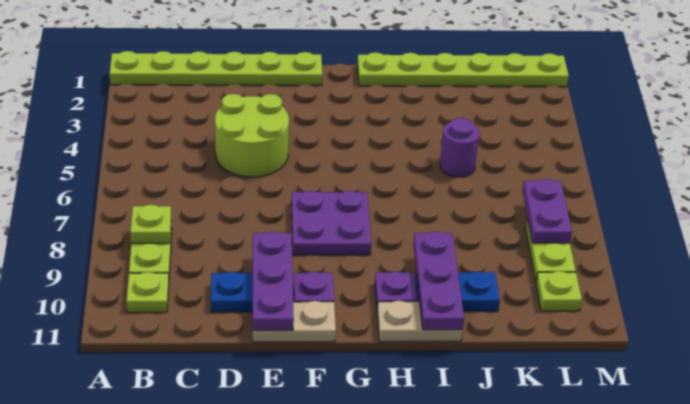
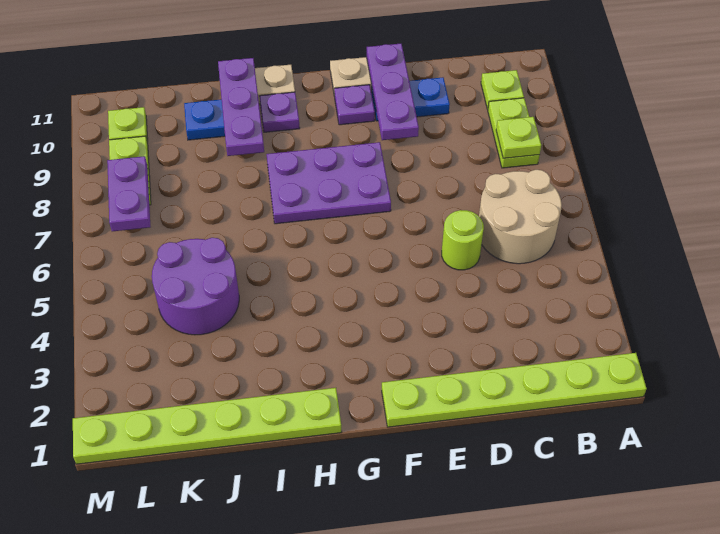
none -> tan round brick B5:C6 level 1
lime round brick D4:E5 level 1 -> lime round brick D5 level 1
purple plate F7:G8 level 1 -> purple plate F7:H8 level 1
purple round brick J5 level 1 -> purple round brick J4:K5 level 1

